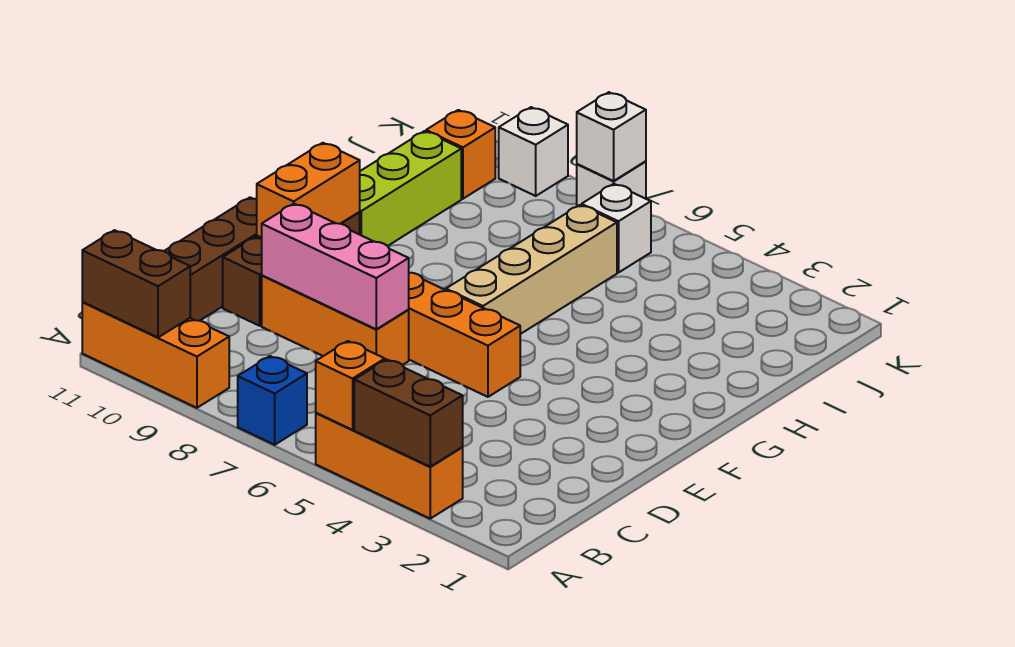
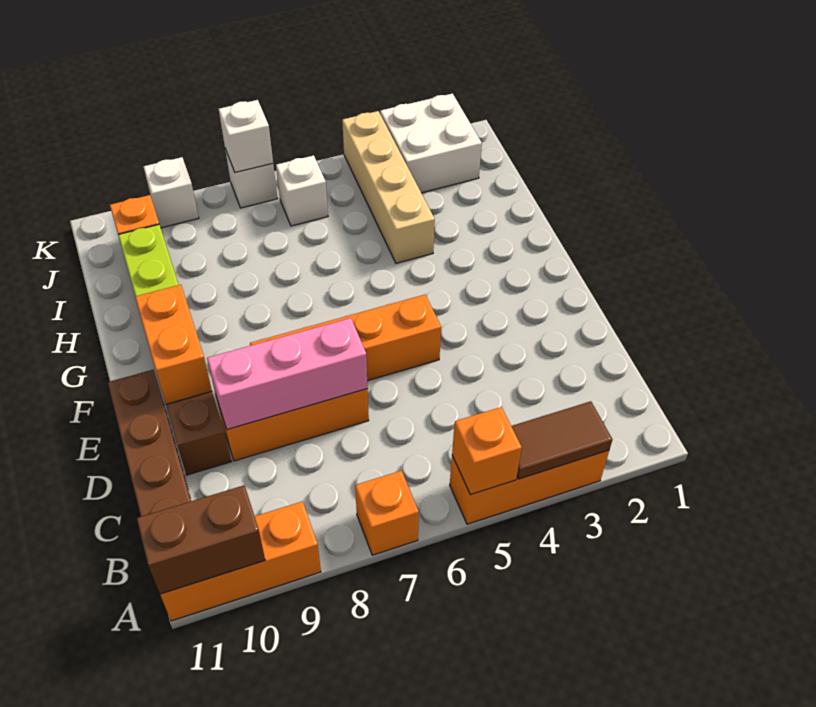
brown brick A3:A4 level 2 -> brown tile A3:A4 level 2
blue brick A7 level 1 -> orange brick A7 level 1
tan brick F6:I6 level 1 -> tan brick H4:K4 level 1
none -> white brick J2:K3 level 1

